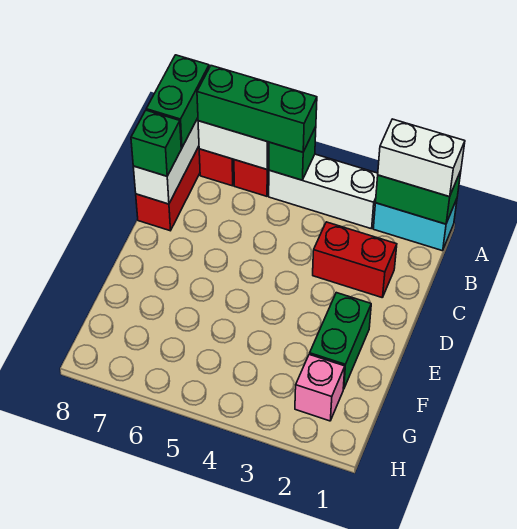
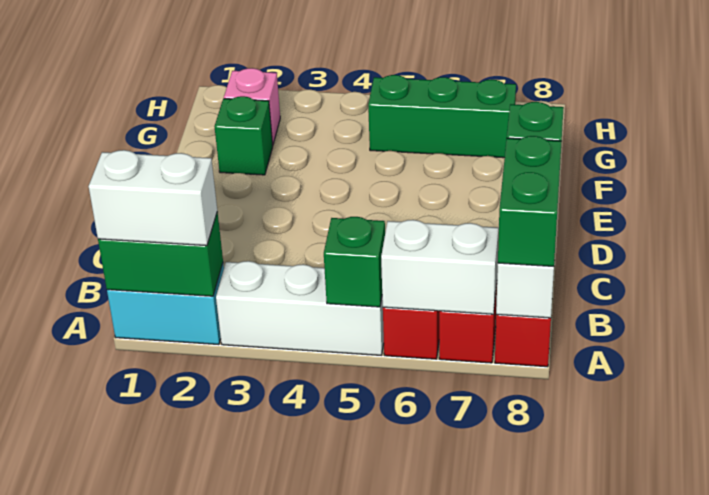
green brick A5:A7 level 3 -> green brick G5:G7 level 1
red brick C2:C3 level 1 -> none
green brick E2:F2 level 1 -> green brick F2 level 1

